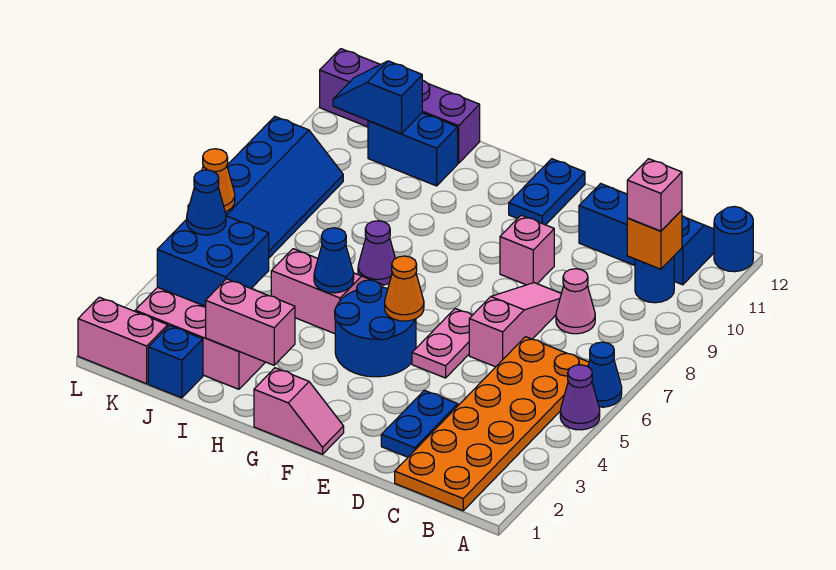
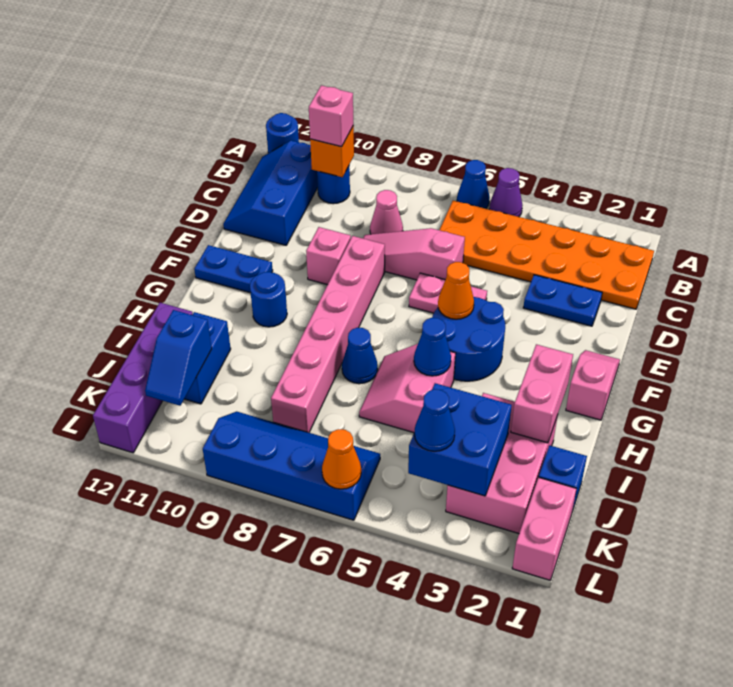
none -> pink brick E8:J8 level 1
none -> blue round brick G10 level 1
purple cone H7 level 1 -> blue cone H7 level 1

